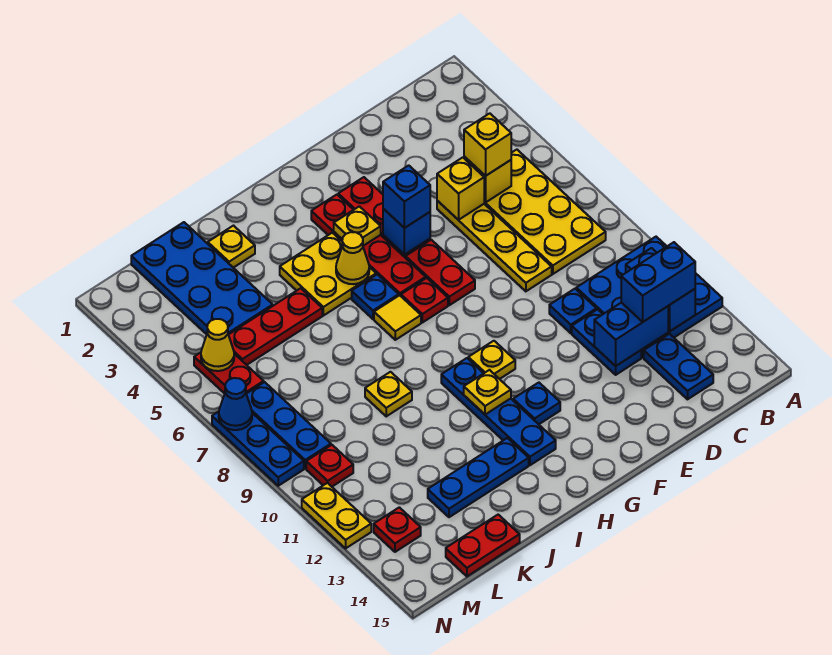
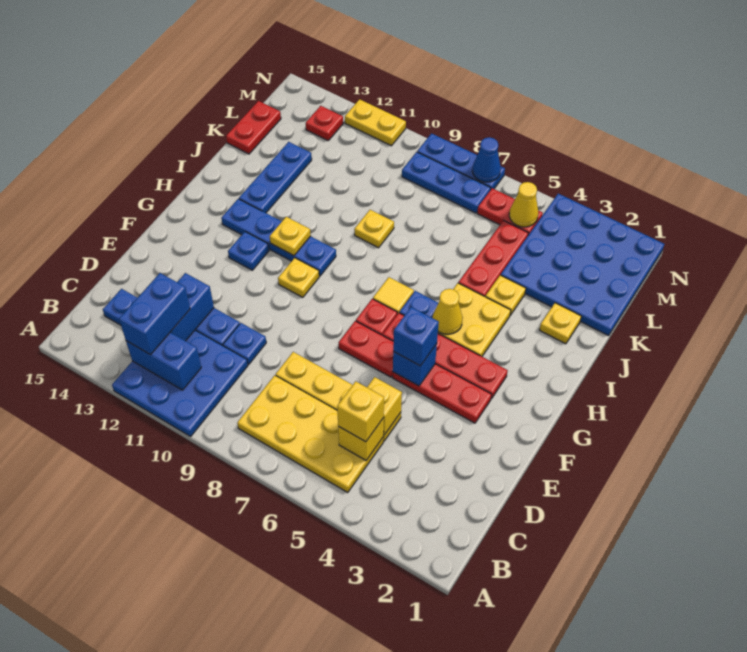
yellow plate G4 level 2 -> yellow plate J4 level 1
blue plate K1:L4 level 1 -> blue plate K1:N4 level 1
red plate M10 level 1 -> none

